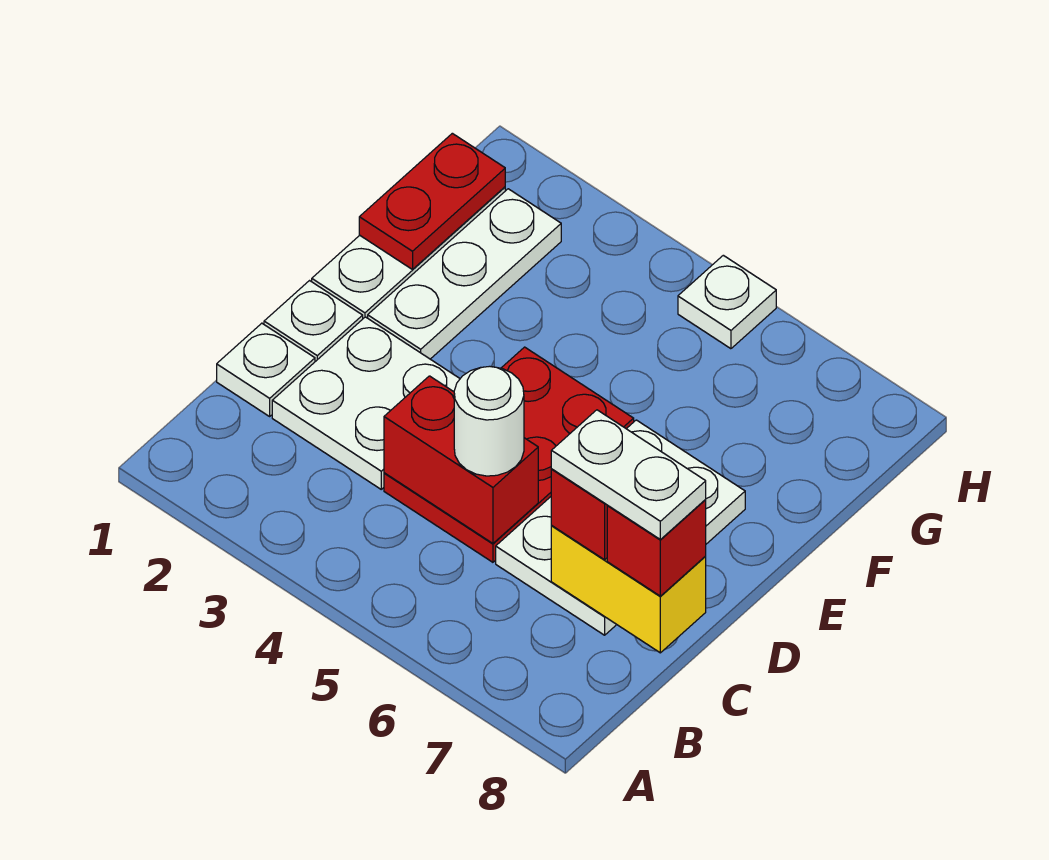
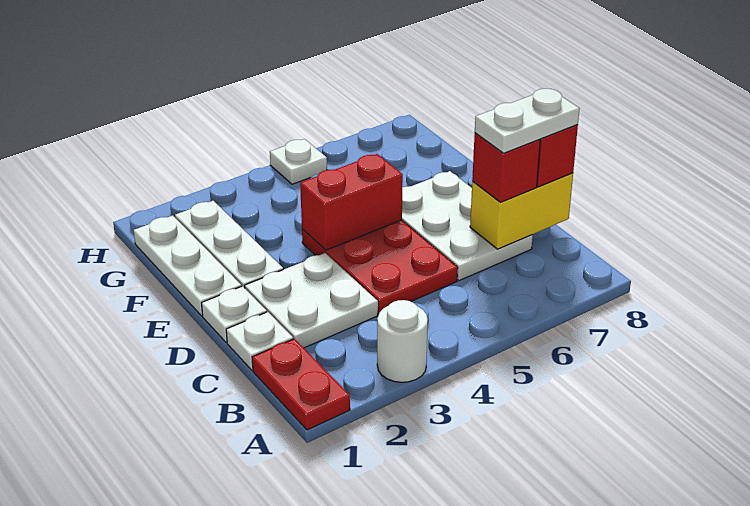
red brick C4:C5 level 2 -> red brick E4:E5 level 2
white round brick C5 level 3 -> white round brick A3 level 1
red plate F1:G1 level 2 -> red plate A1:B1 level 1

